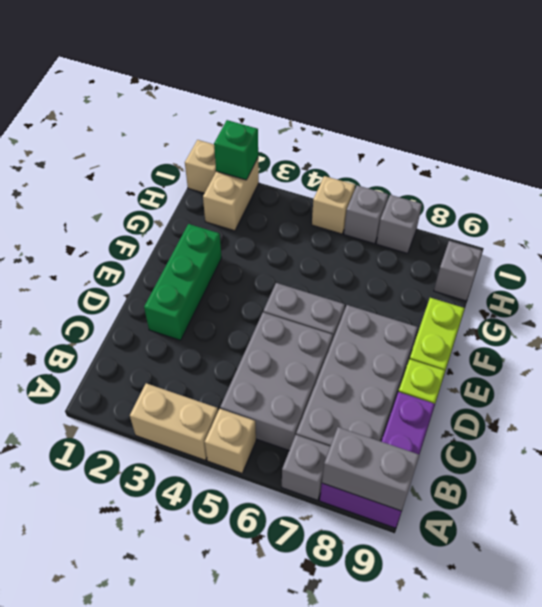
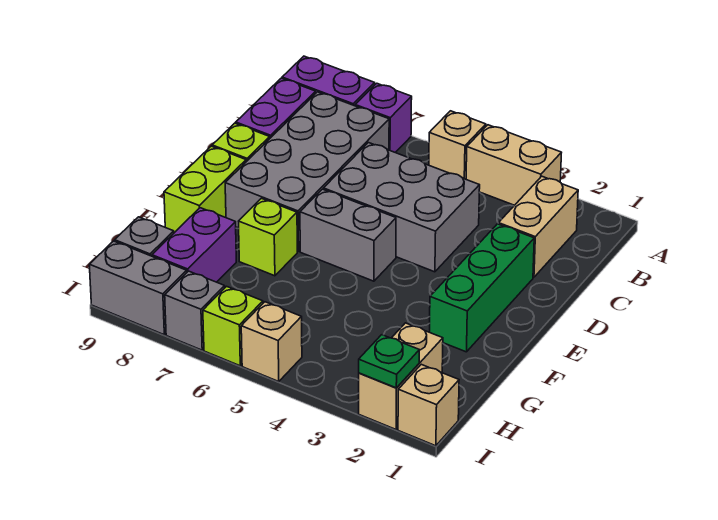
grey brick A7 level 1 -> purple brick A7 level 1
grey brick A8:A9 level 2 -> grey brick I8:I9 level 1
none -> tan brick B2:C2 level 1
grey brick B5:D6 level 1 -> grey brick C4:D6 level 1
none -> lime brick F7 level 1
none -> purple brick G8:H8 level 1
green brick I2 level 2 -> green plate I2 level 2
grey brick I6 level 1 -> lime brick I6 level 1

